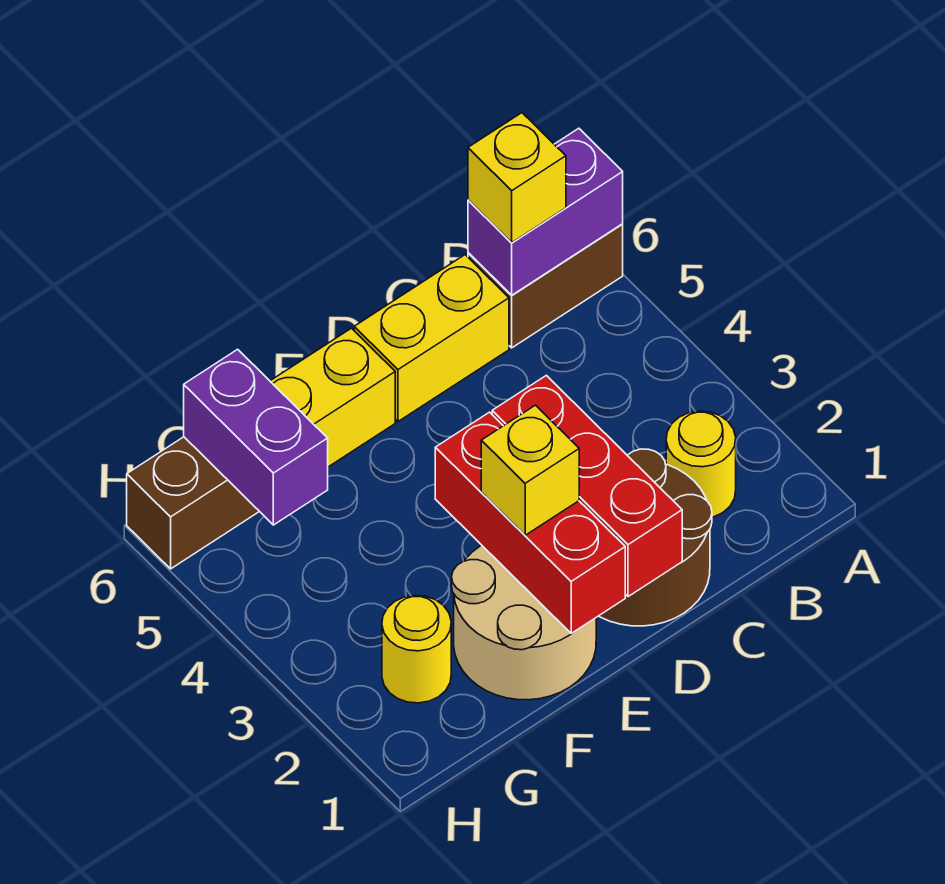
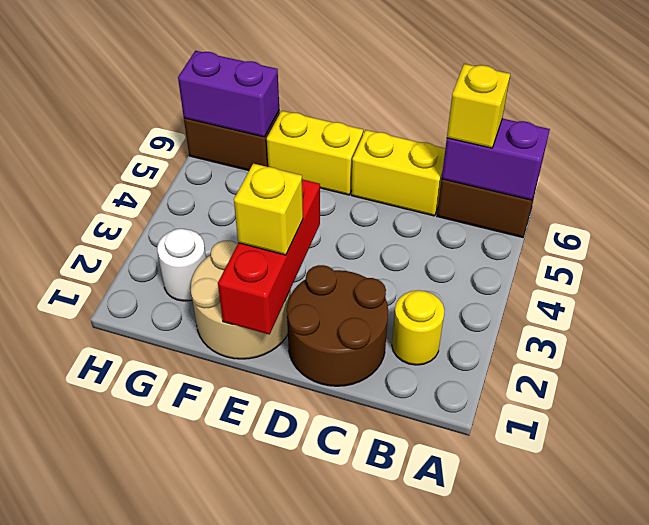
red brick D1:D3 level 2 -> none
yellow round brick G2 level 1 -> white round brick G2 level 1
purple brick G5:G6 level 2 -> purple brick G6:H6 level 2

